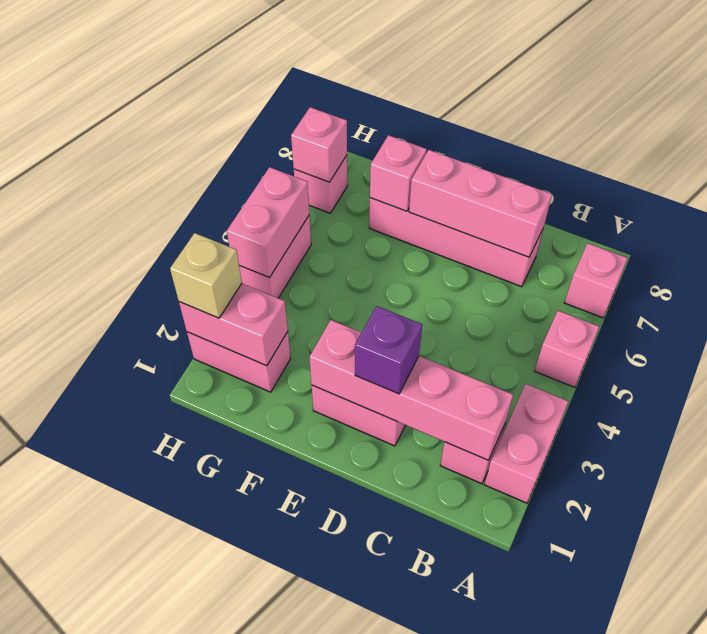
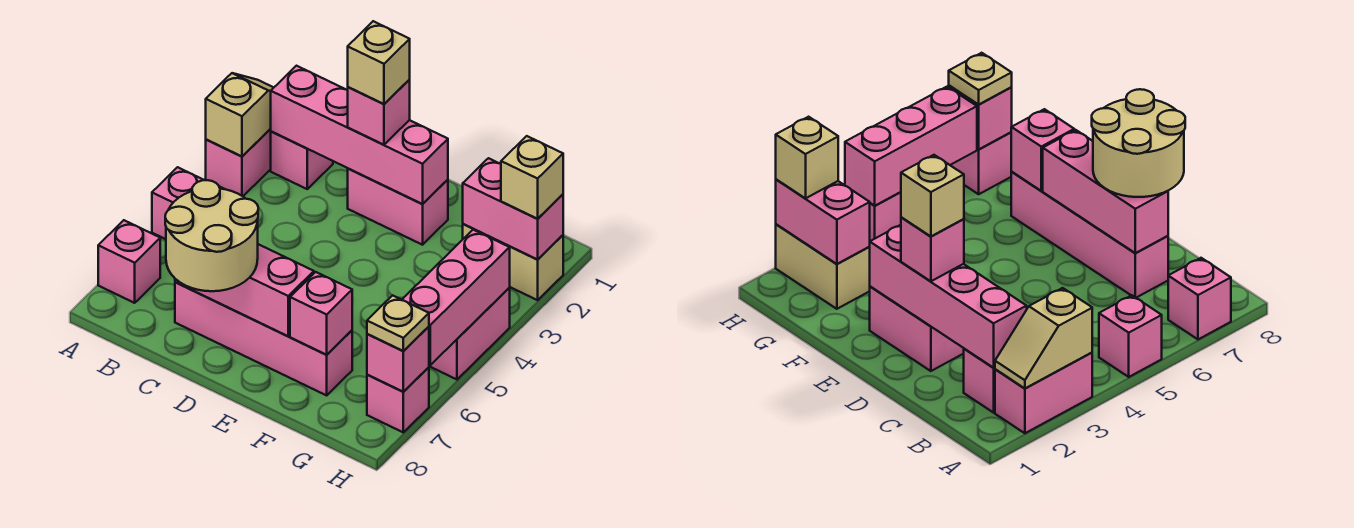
none -> tan slope A2:A3 level 2 top 3
none -> tan round brick C7:D8 level 3
purple brick D2 level 3 -> pink brick D2 level 3
none -> tan brick D2 level 4
pink brick G2:H2 level 1 -> tan brick G2:H2 level 1
pink brick H4:H5 level 2 -> pink brick H4:H6 level 2
none -> tan plate H7 level 3

